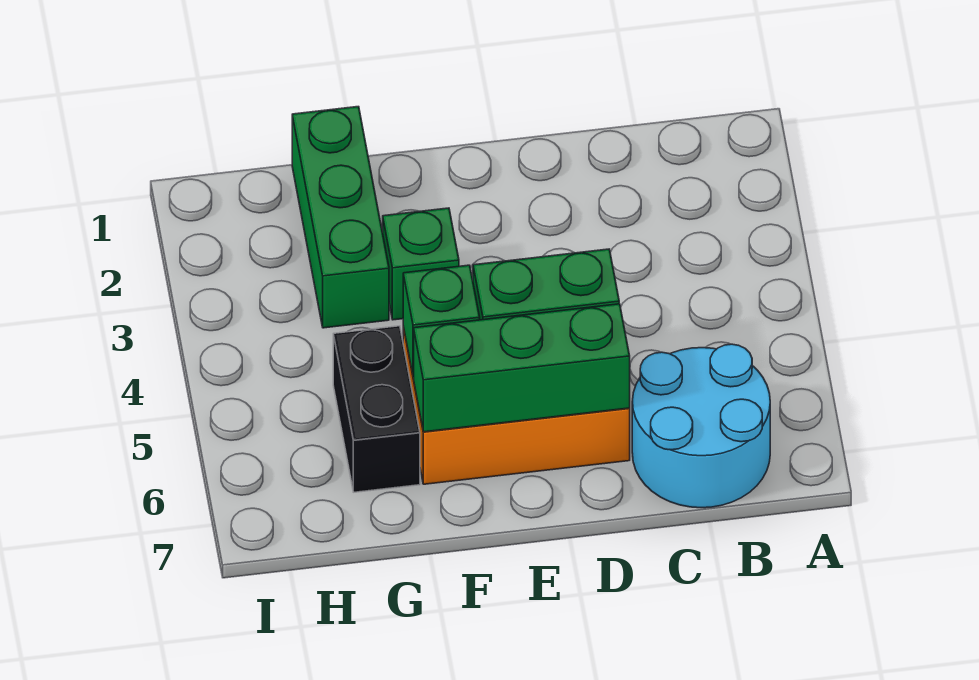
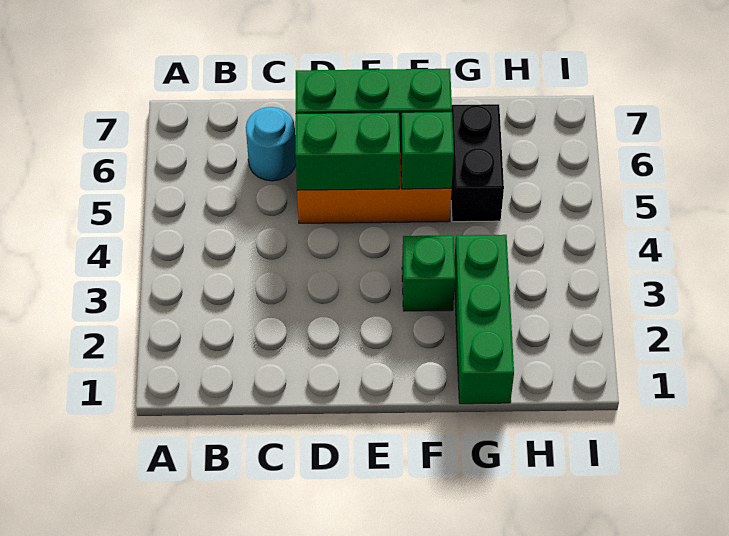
cyan round brick B6:C7 level 1 -> cyan round brick C6 level 1

